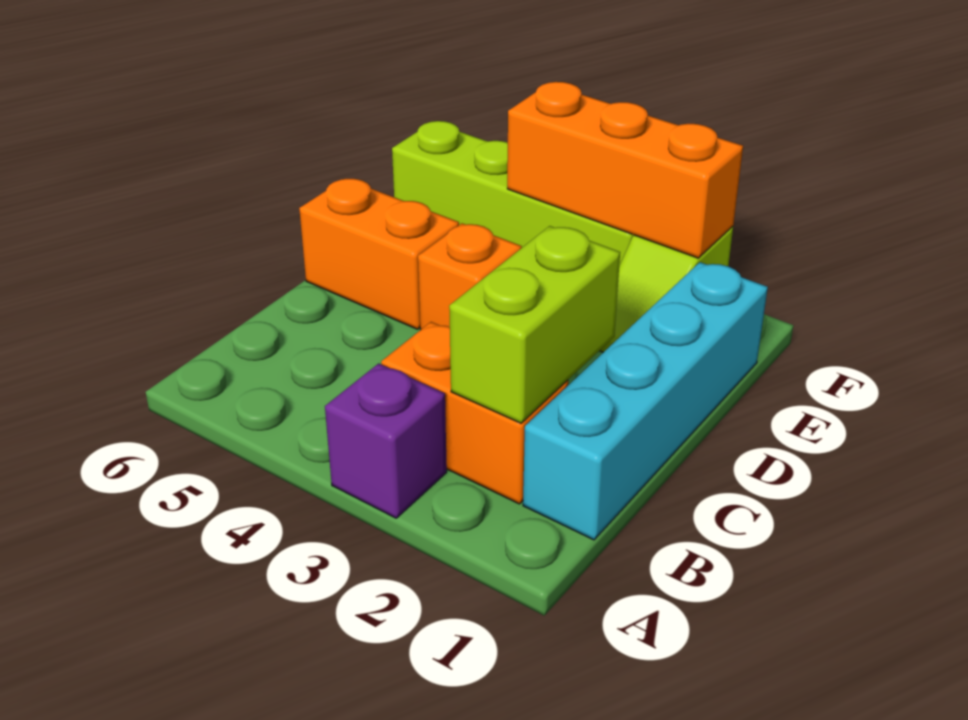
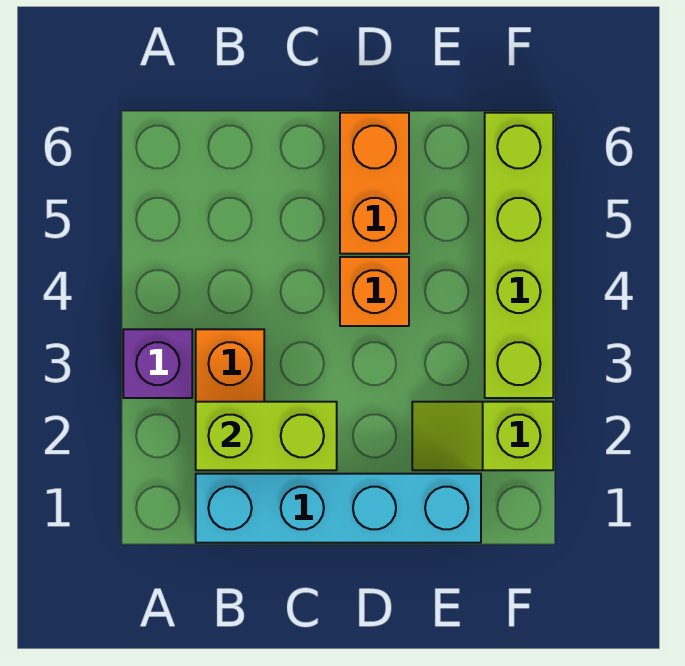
orange brick F2:F4 level 2 -> none

